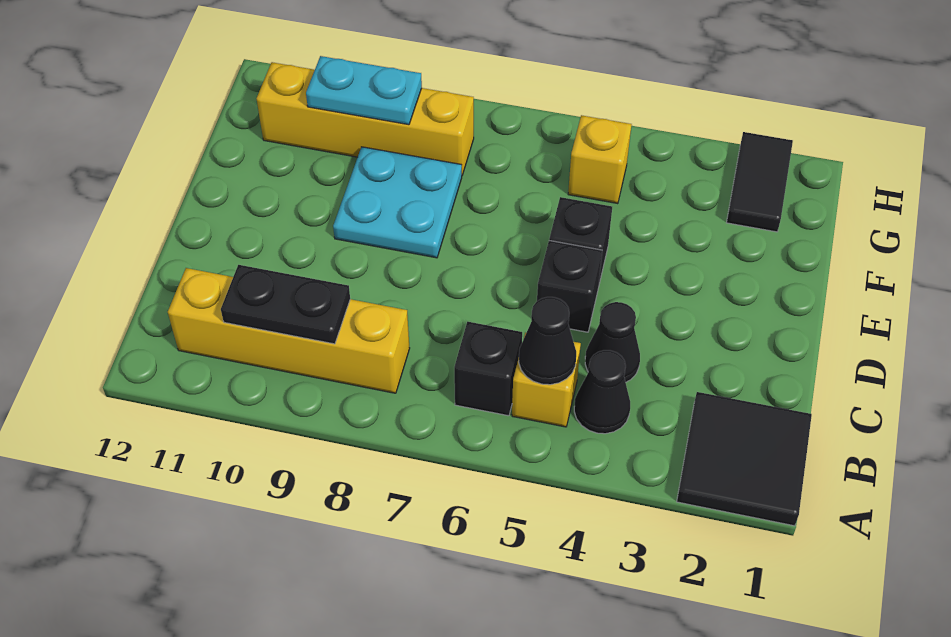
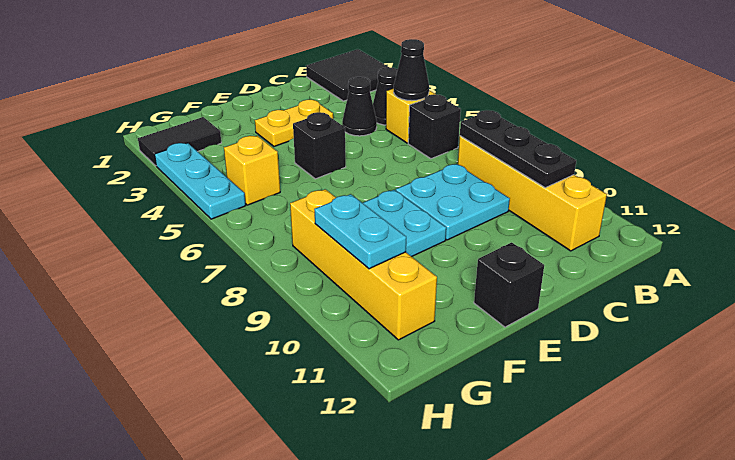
black plate B9:B10 level 2 -> black plate B8:B10 level 2
none -> cyan plate C8:D9 level 1
none -> yellow plate D3:E3 level 1
black brick D5 level 1 -> black brick E12 level 1
none -> cyan plate H3:H5 level 1

